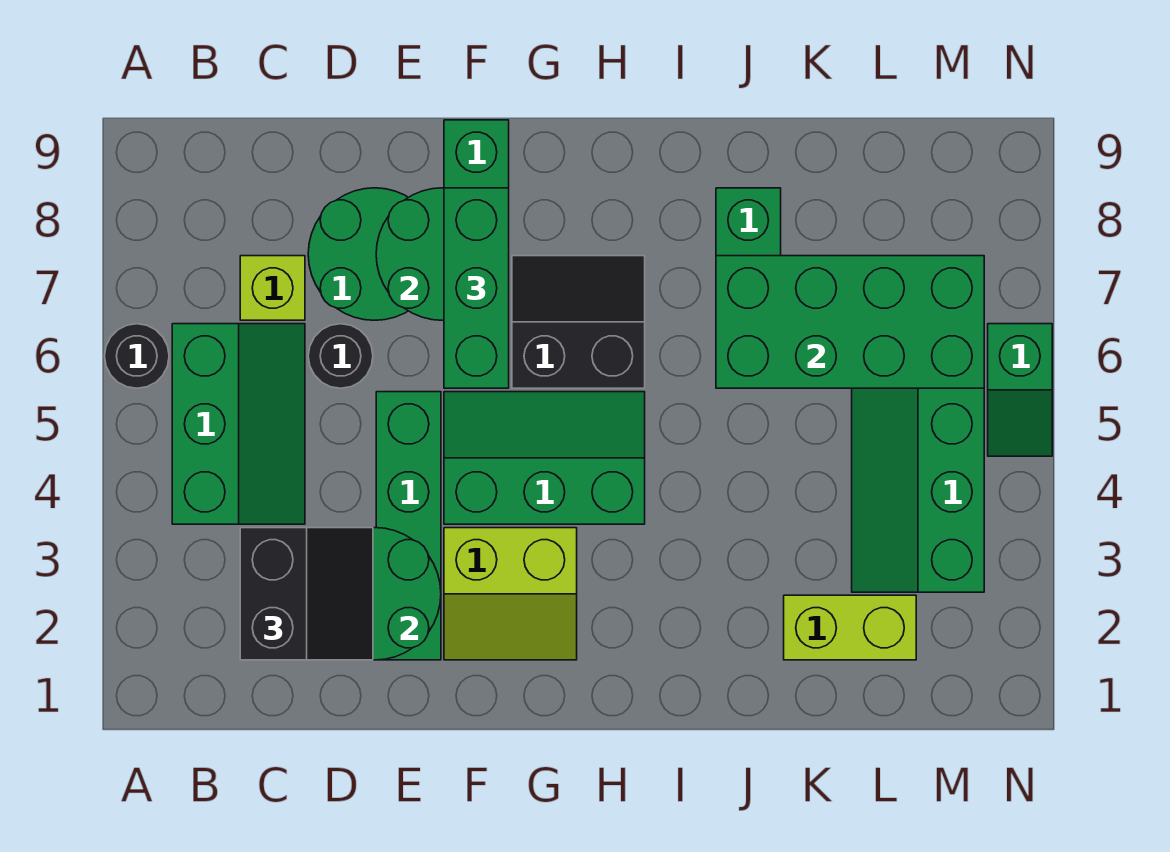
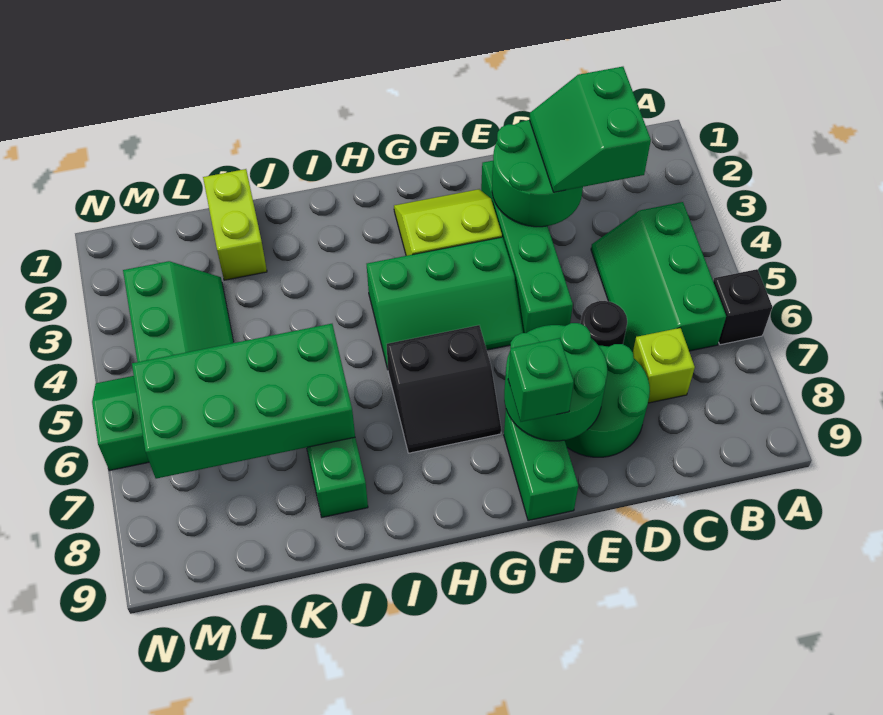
black round brick A6 level 1 -> black brick A6 level 1
black slope C2:D3 level 3 top C -> green slope C2:D3 level 3 top C
green brick F6:F8 level 3 -> green brick F8 level 3
lime brick K2:L2 level 1 -> lime brick K1:K2 level 1

